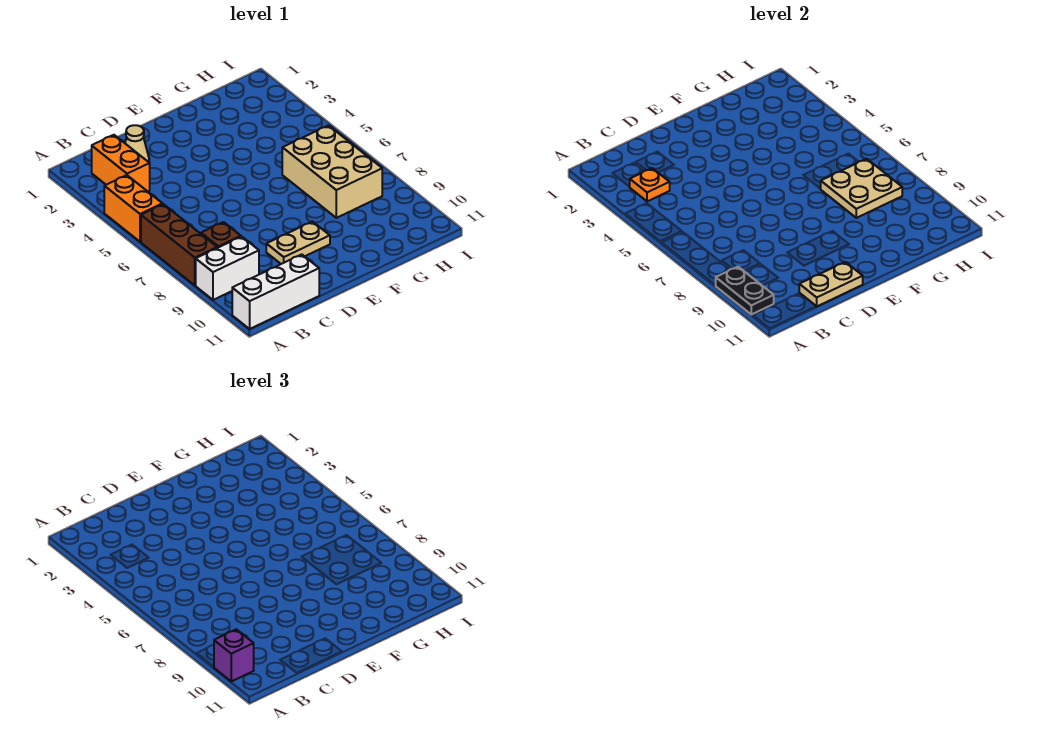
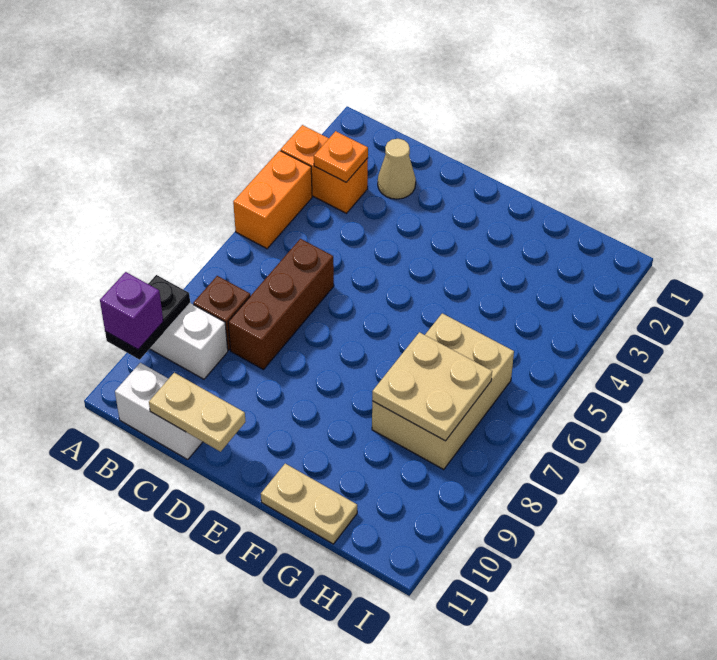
brown brick A6:A8 level 1 -> brown brick C6:C8 level 1
white brick A11:C11 level 1 -> white brick B11:C11 level 1
orange brick B2:B3 level 1 -> orange brick A3:B3 level 1
tan plate D9:E9 level 1 -> tan plate F11:G11 level 1

